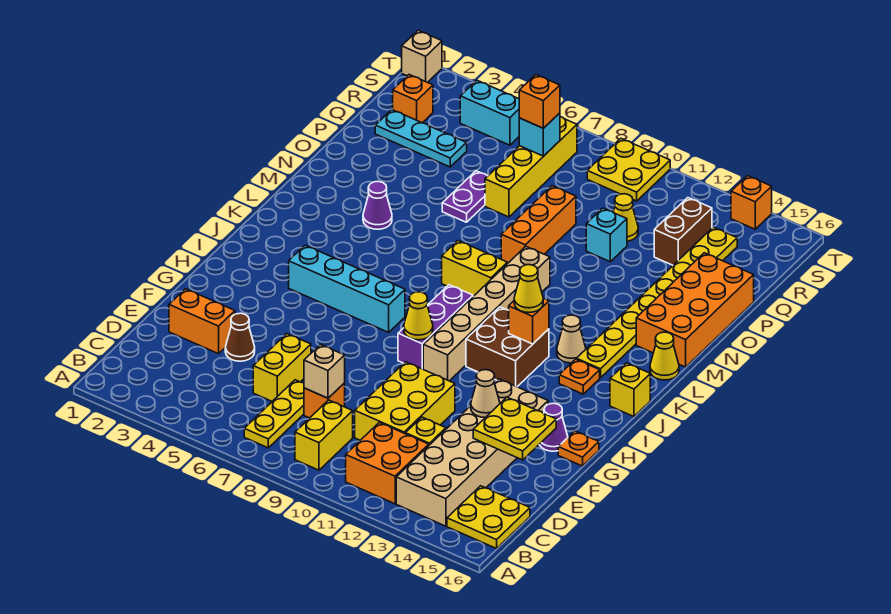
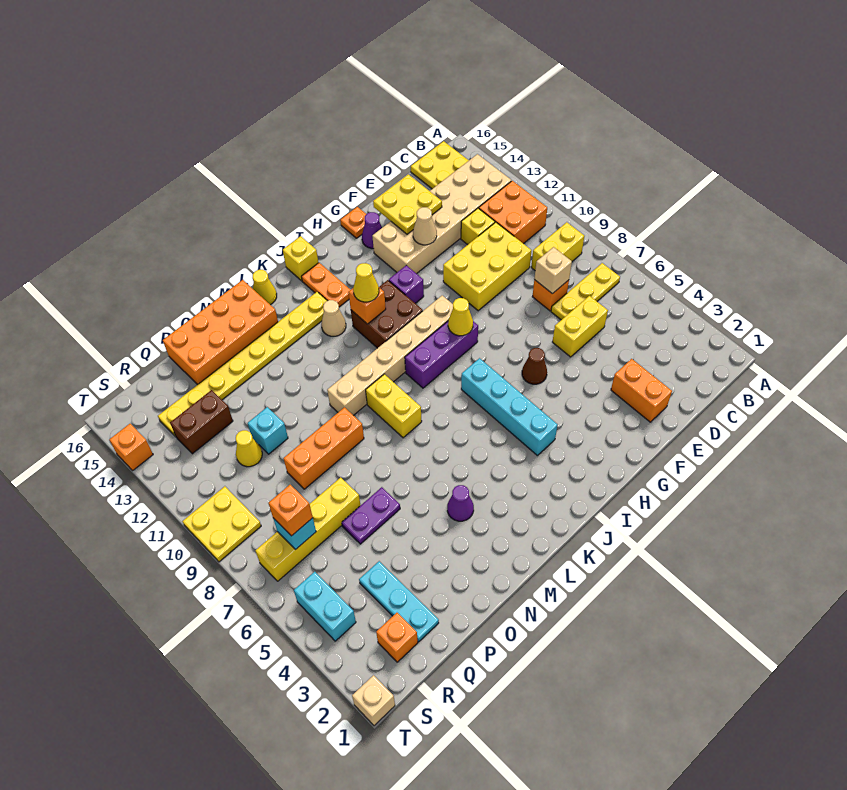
brown cone E4 level 1 -> brown cone G6 level 1
none -> purple brick H12 level 1
orange plate J14 level 1 -> orange plate J14:J15 level 1

